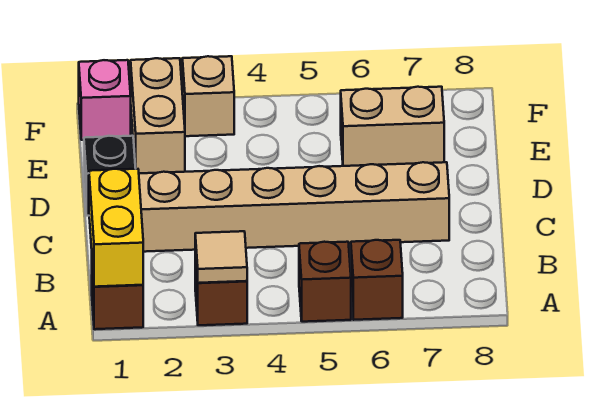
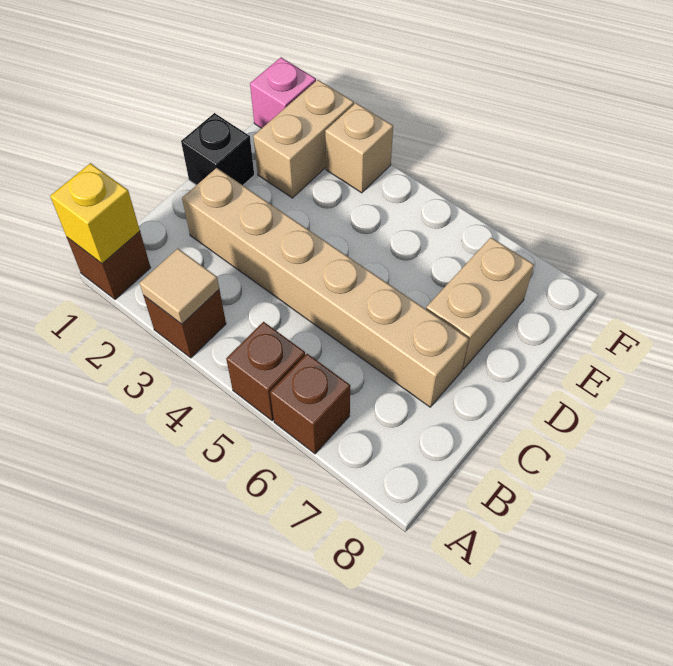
yellow brick A1:B1 level 2 -> yellow brick A1 level 2
tan brick E6:E7 level 1 -> tan brick D7:E7 level 1

